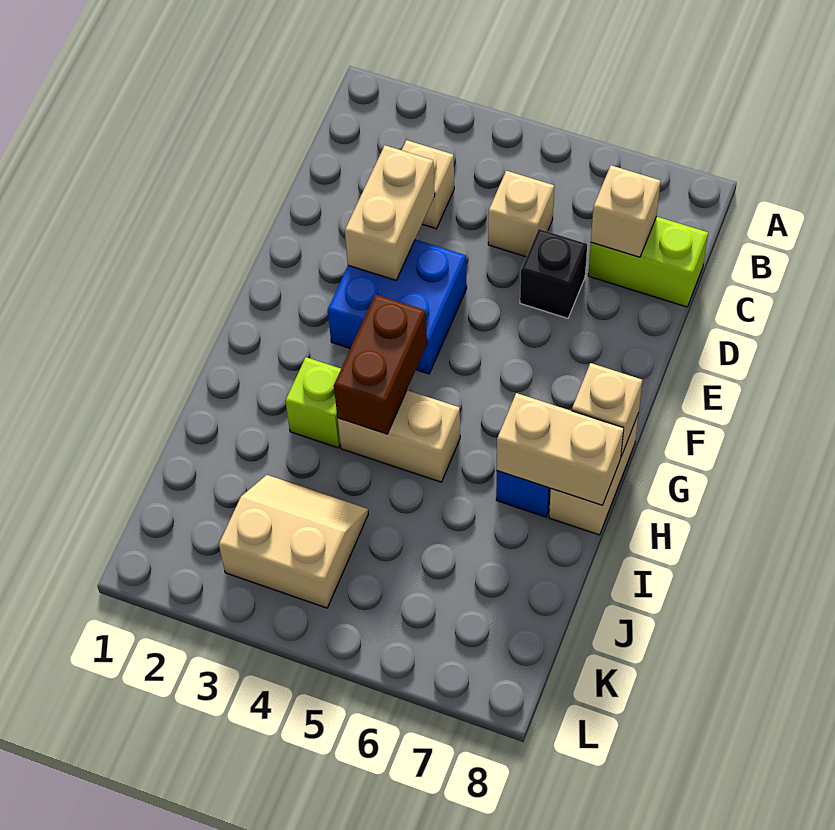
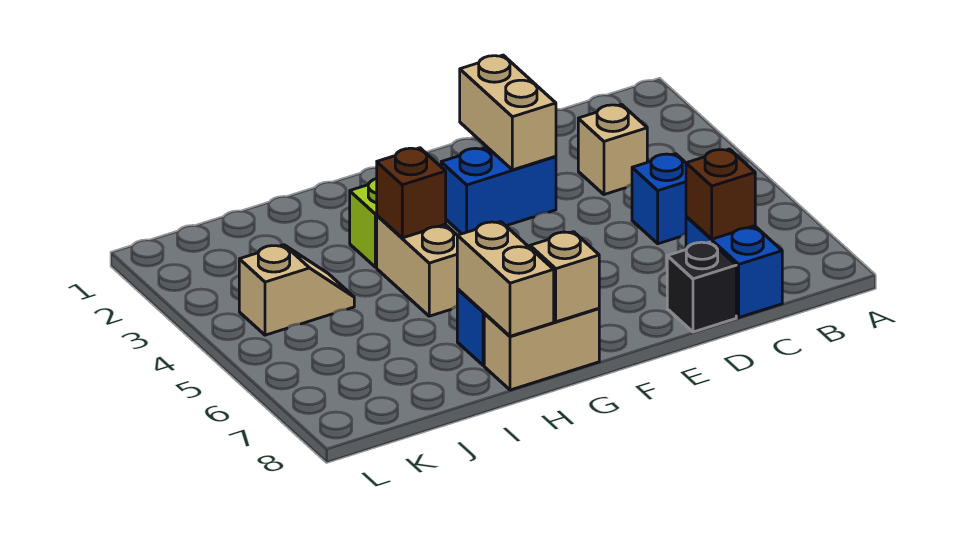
tan brick C5 level 1 -> blue brick C5 level 1
lime brick C7:C8 level 1 -> blue brick C7:C8 level 1
tan brick C7 level 2 -> brown brick C7 level 2
tan brick D3:E3 level 2 -> tan brick E2:E3 level 2
black brick D6 level 1 -> black brick D8 level 1
blue brick E3:F4 level 1 -> blue brick E3:F3 level 1
brown brick G4:H4 level 2 -> brown brick H4 level 2
tan slope J3:K4 level 1 top K -> tan slope J4:K4 level 1 top K

